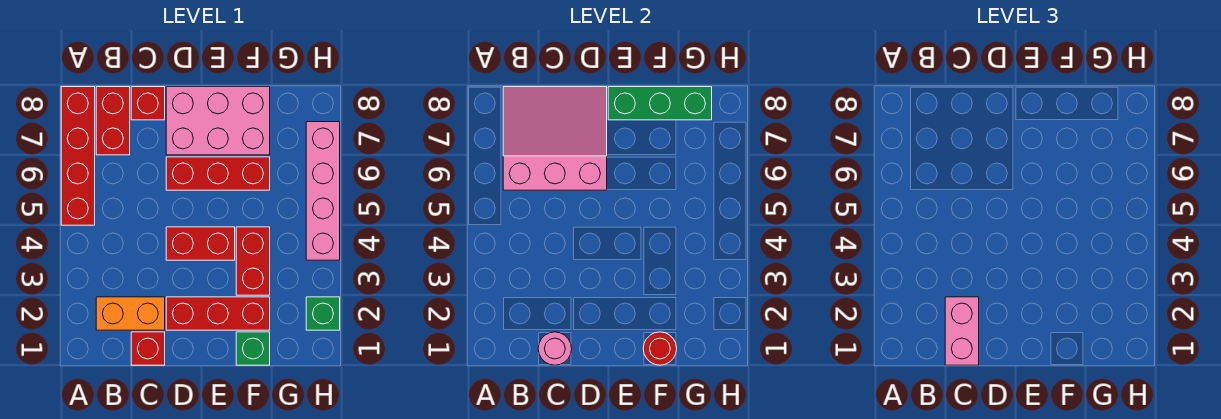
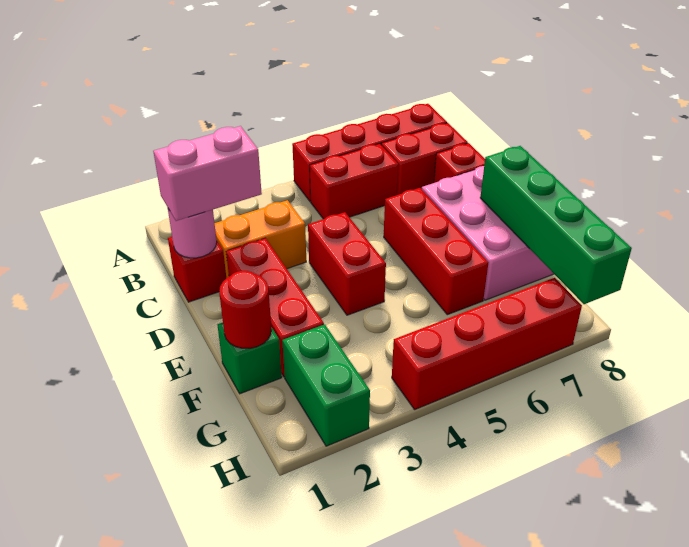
orange brick B2:C2 level 1 -> orange brick C2:C3 level 1
pink slope B6:D8 level 2 top 6 -> none
green brick E8:G8 level 2 -> green brick E8:H8 level 2
red brick F3:F4 level 1 -> red brick B5:B6 level 1
green brick H2 level 1 -> green brick G2:H2 level 1
pink brick H4:H7 level 1 -> red brick H4:H7 level 1

